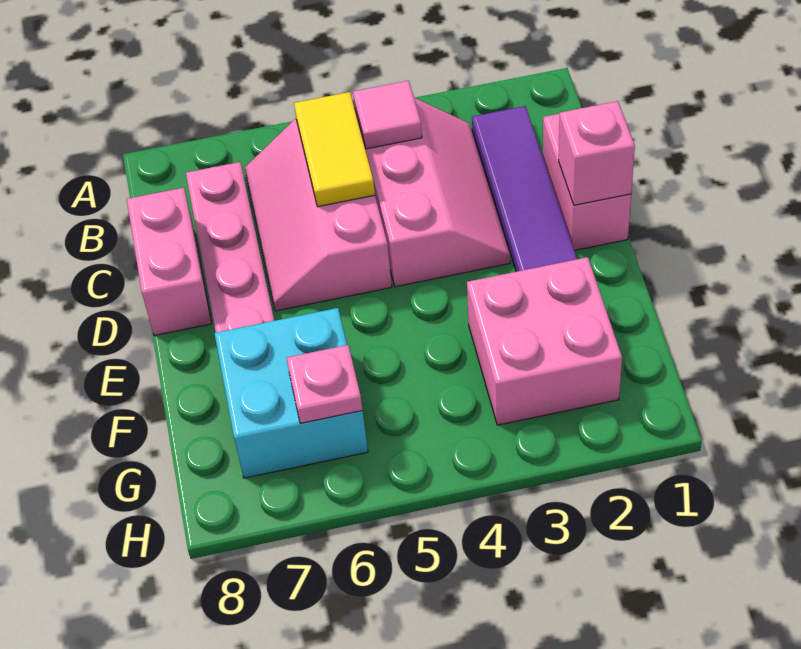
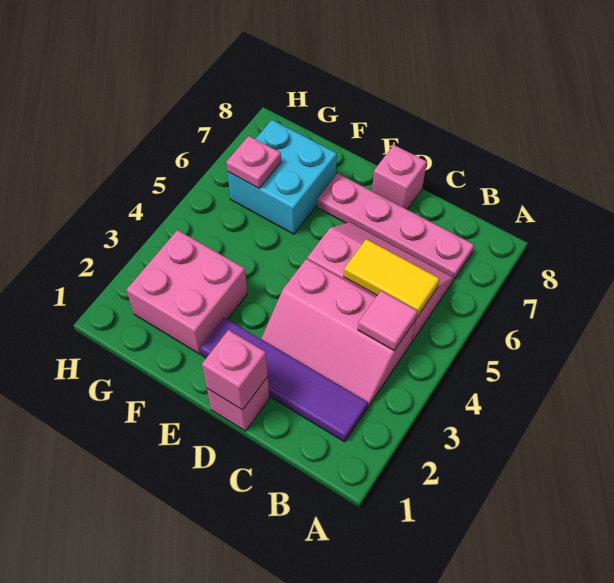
pink brick C1:D1 level 1 -> pink brick D1 level 1
pink brick C8:D8 level 1 -> pink brick D8 level 1

